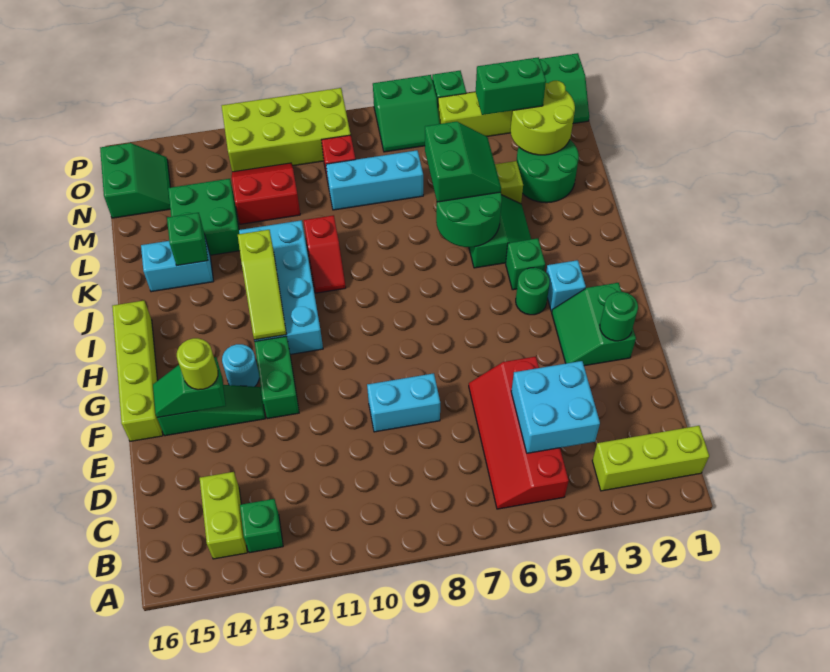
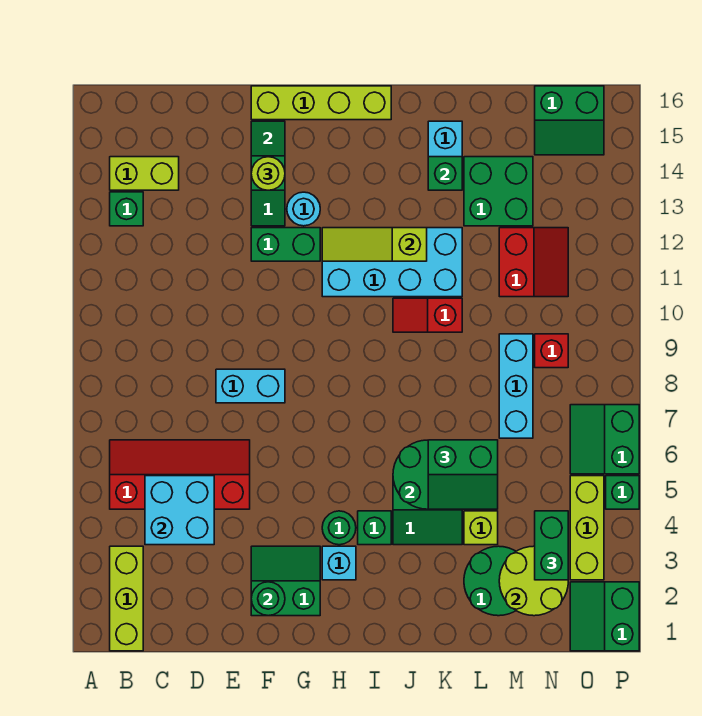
cyan brick E8:E9 level 1 -> cyan brick E8:F8 level 1
lime brick O9:P12 level 1 -> none

